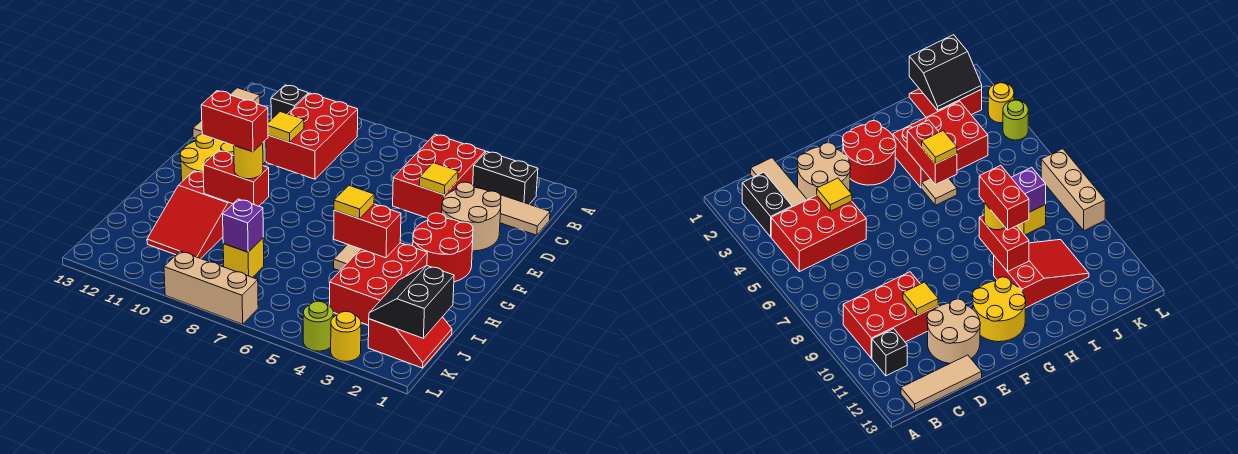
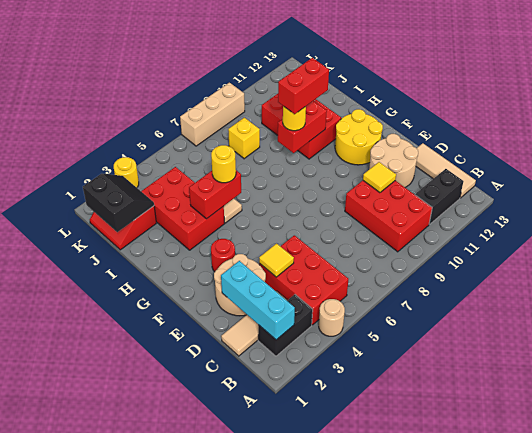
none -> tan round brick A4 level 1
none -> cyan brick B2:D2 level 2
black brick B11 level 1 -> black brick B11:B12 level 1
red round brick F2:G3 level 1 -> red round brick F3 level 1
yellow tile H5 level 3 -> yellow round brick H5 level 3
red slope H10:J11 level 1 top H -> red brick H10:J11 level 1
purple brick J8 level 2 -> none
lime round brick L4 level 1 -> none

